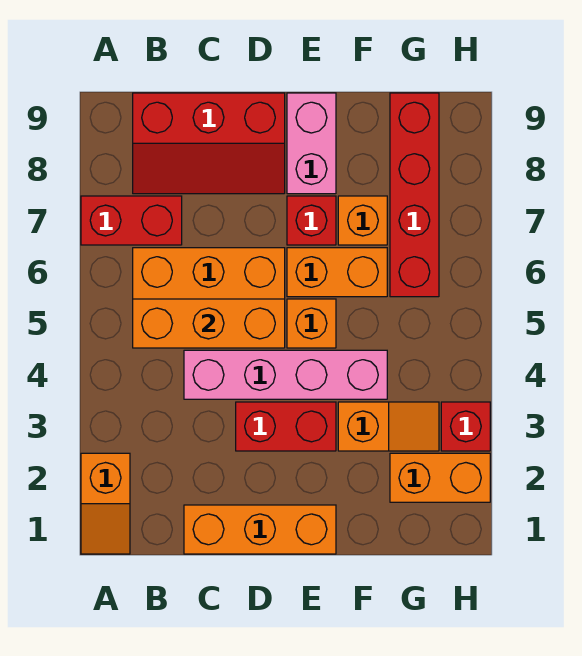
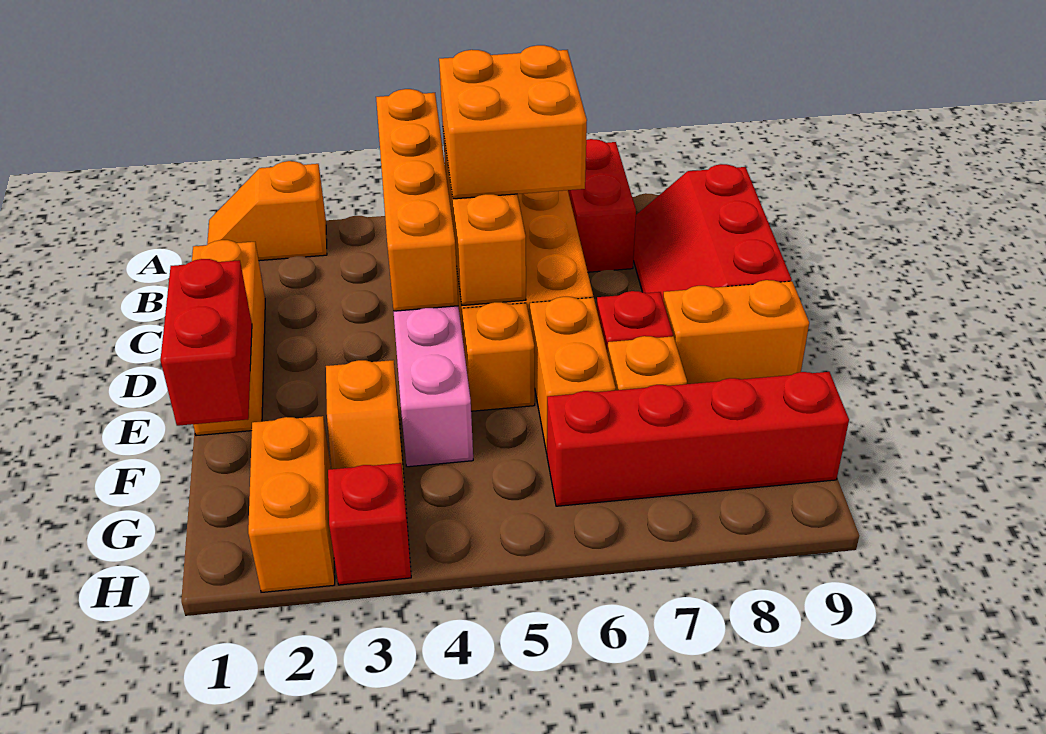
none -> orange brick A4:D4 level 2
none -> orange brick B5:C6 level 3
red brick D3:E3 level 1 -> red brick E1:F1 level 2
pink brick E8:E9 level 1 -> orange brick E8:E9 level 1

